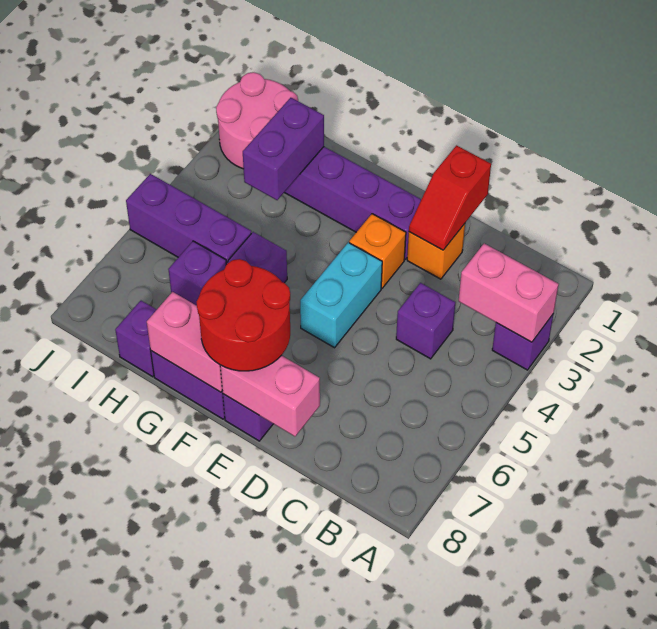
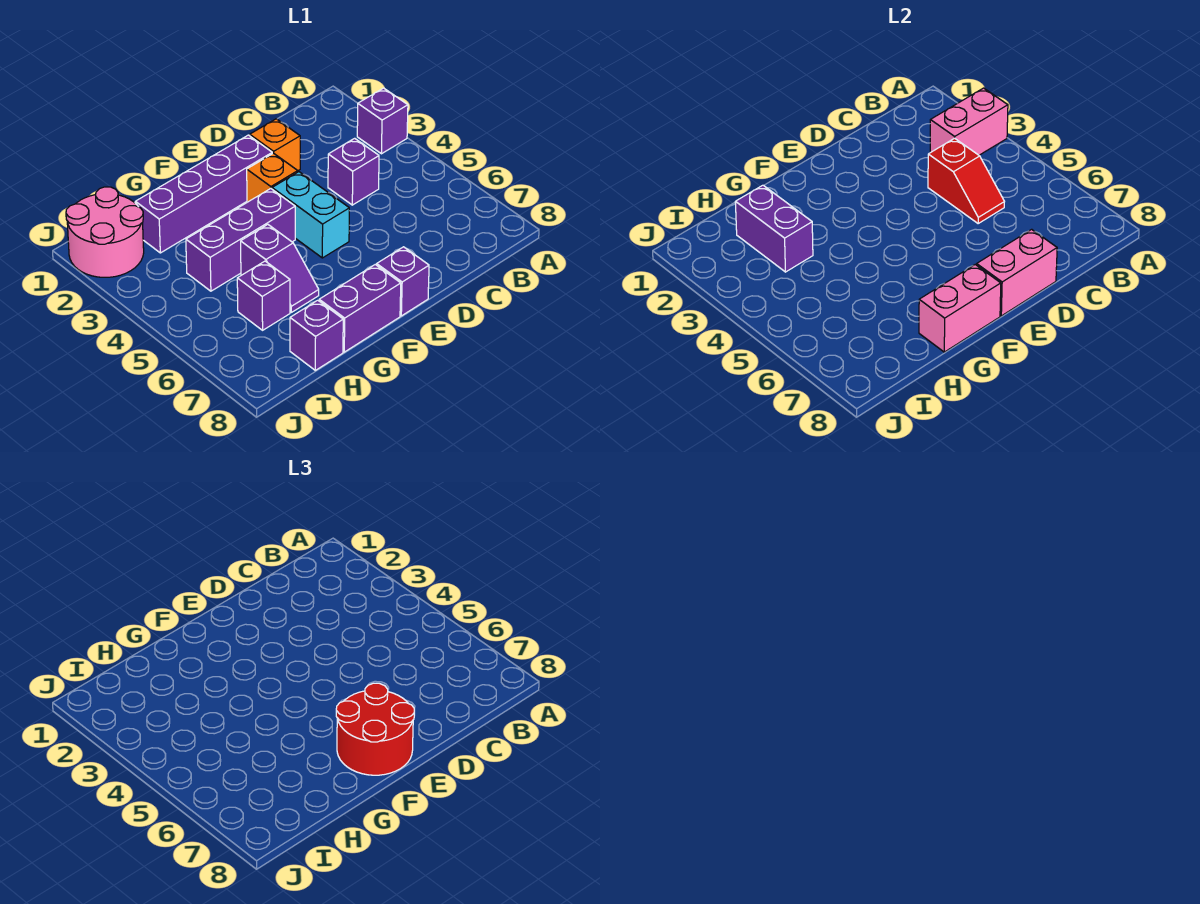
red slope D1:D2 level 2 top 1 -> red slope C4:C5 level 2 top 4
purple brick H5:J5 level 1 -> purple brick F4:H4 level 1

